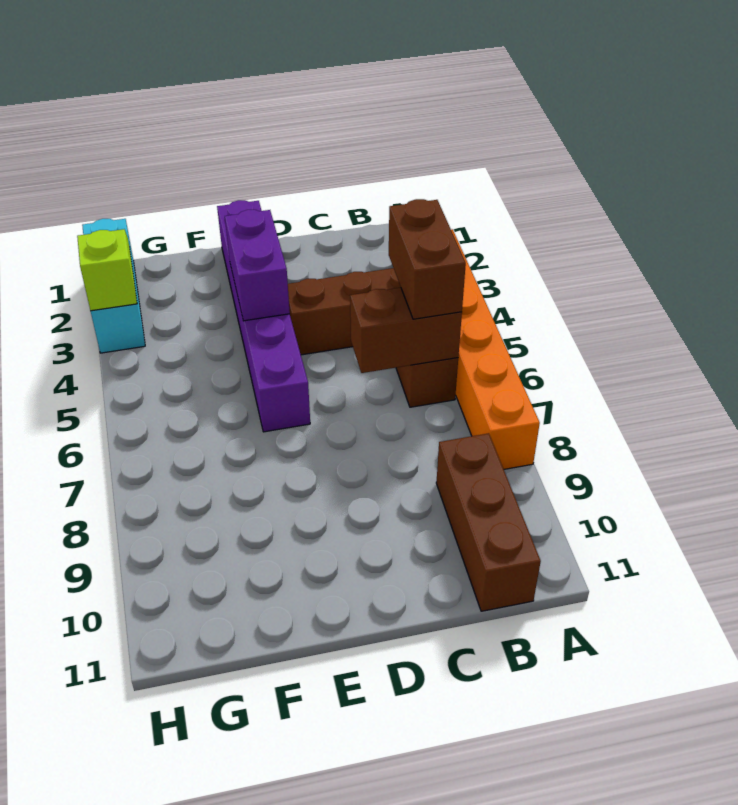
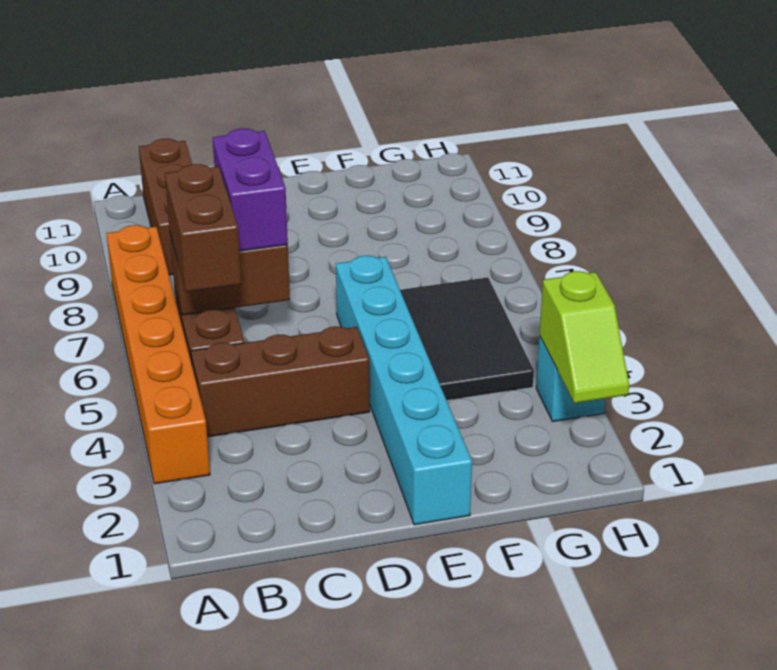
purple brick E1:E6 level 1 -> cyan brick E1:E6 level 1
purple brick E3:E4 level 2 -> purple brick C6:C7 level 3
none -> black tile F4:G6 level 1
cyan brick H1:H3 level 1 -> cyan brick H3 level 1

